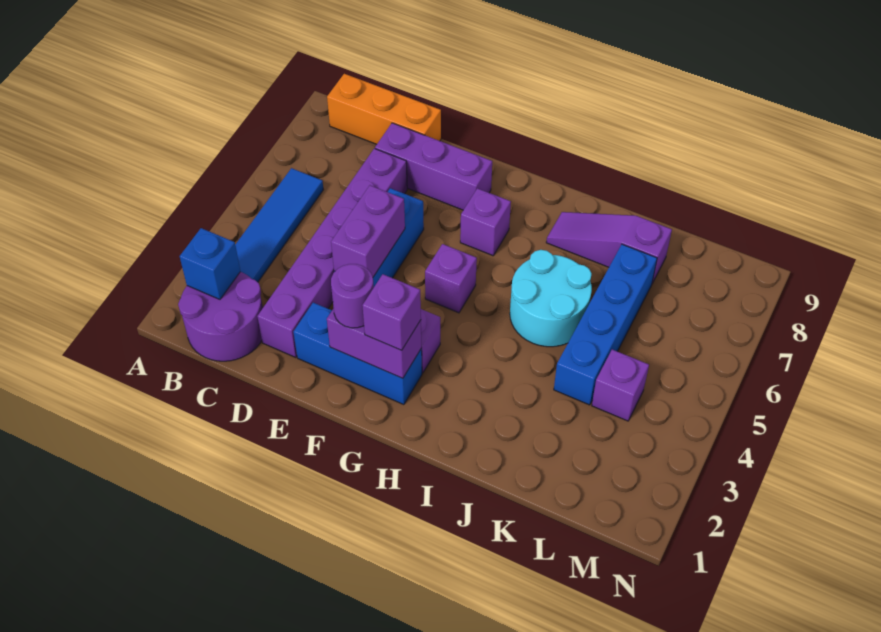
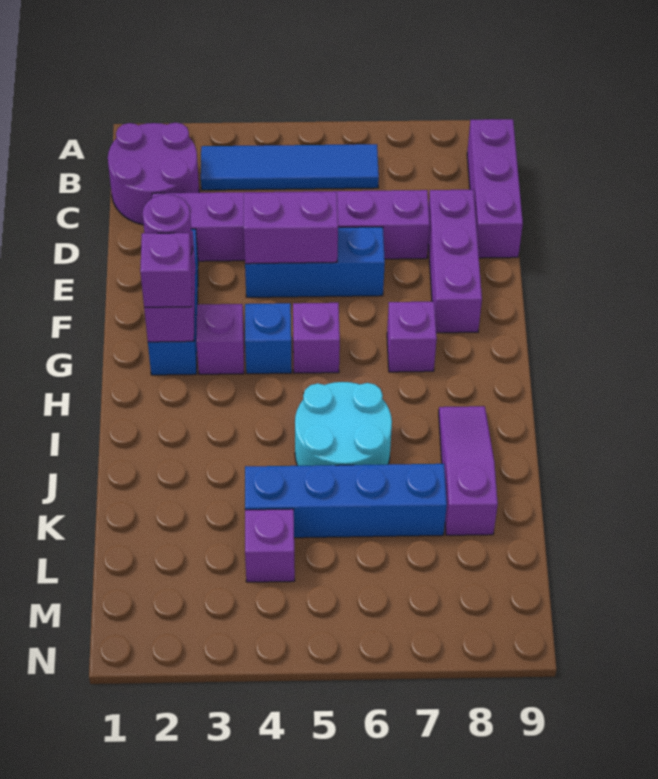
blue brick B2 level 2 -> blue brick G4 level 1
orange brick B9:D9 level 1 -> purple brick B9:D9 level 1

